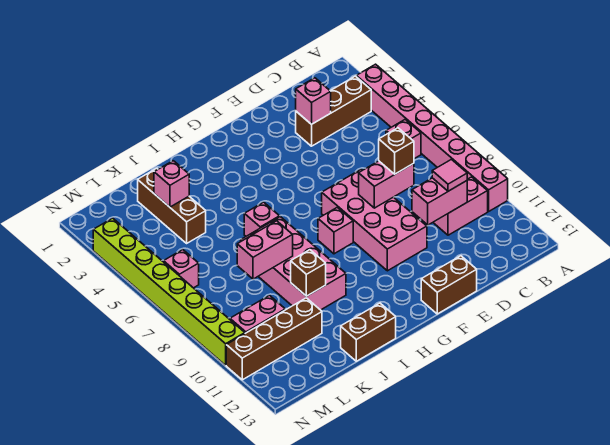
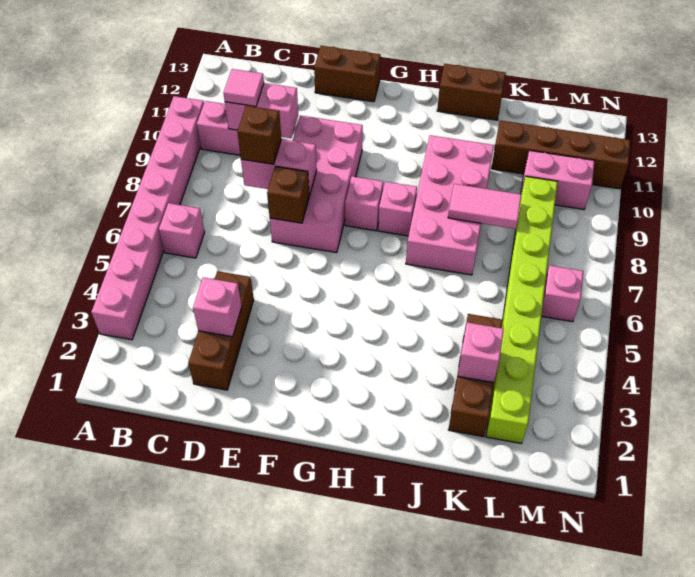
brown brick B3:D3 level 1 -> brown brick D2:D4 level 1
pink brick I6 level 1 -> pink brick H8 level 1
pink brick J8:K8 level 2 -> pink tile J8:K8 level 2
brown brick J10 level 2 -> brown brick E7 level 2
lime brick N3:N10 level 1 -> lime brick L2:L9 level 1

